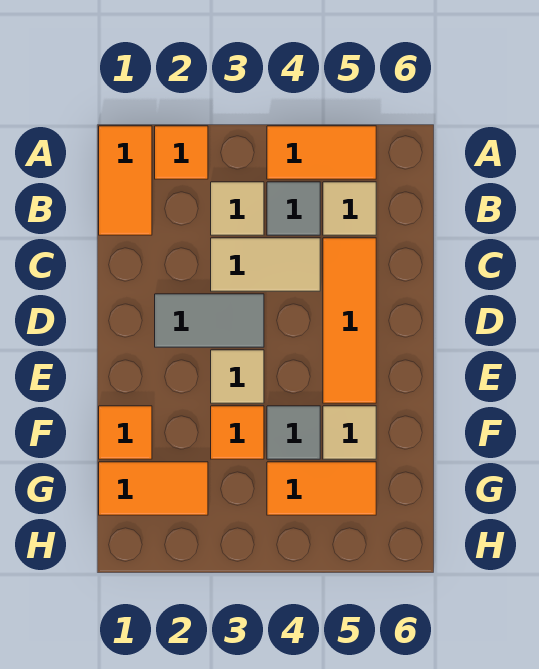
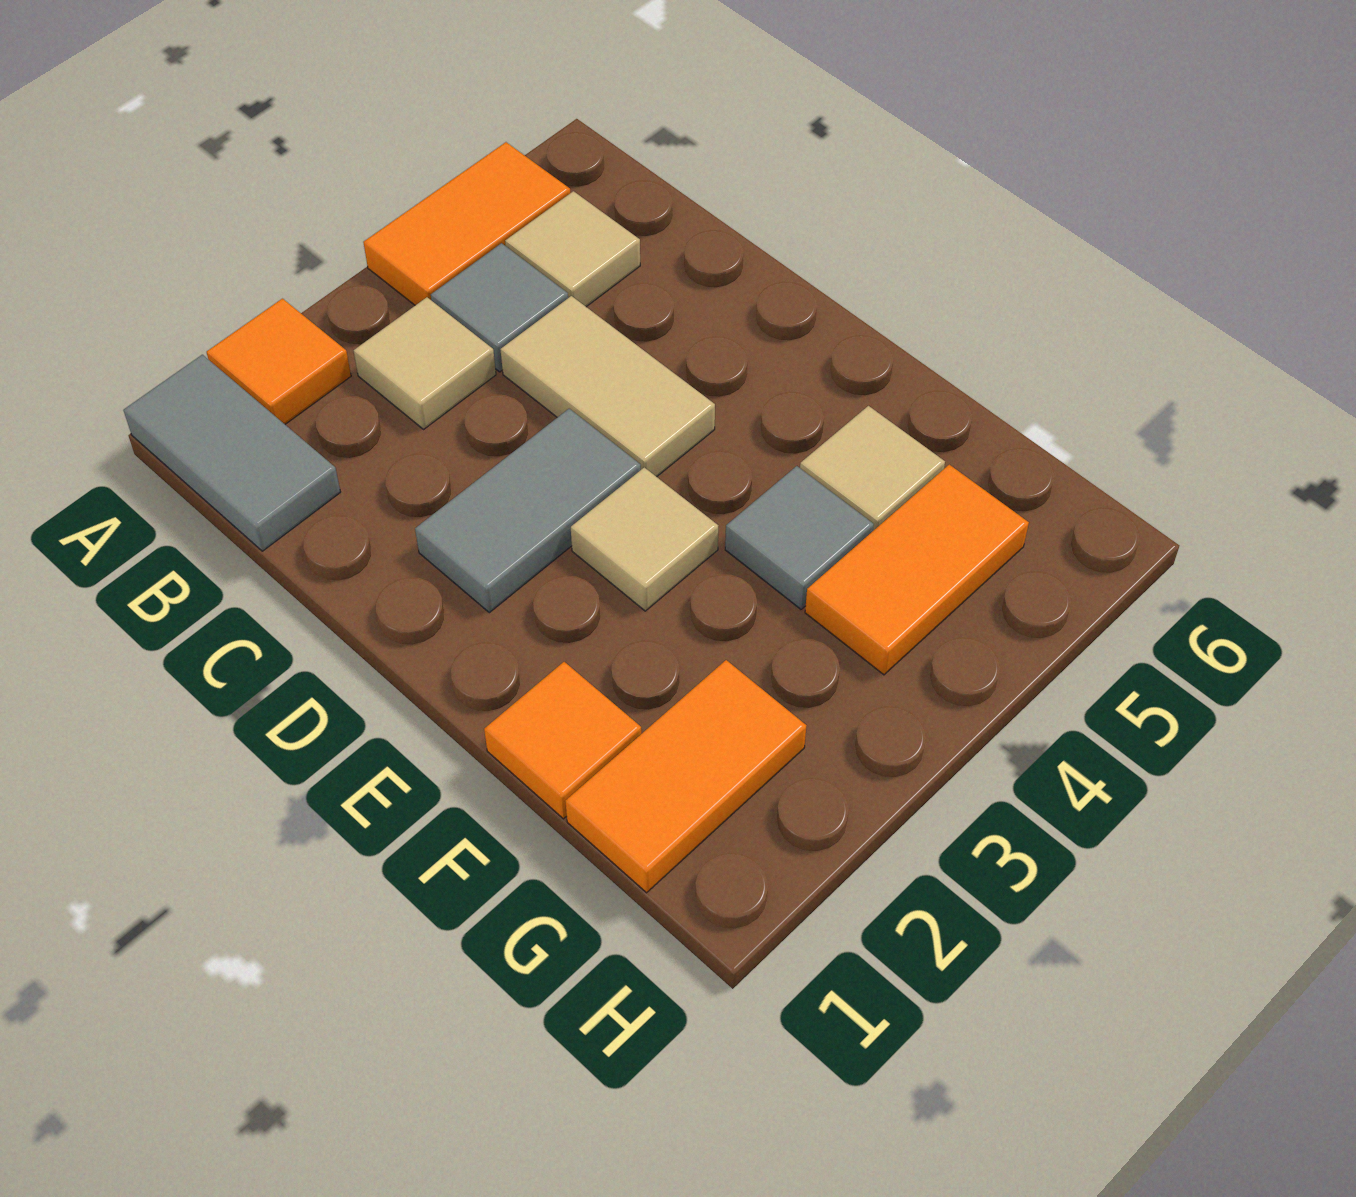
orange tile A1:B1 level 1 -> grey tile A1:B1 level 1
tan tile C3:C4 level 1 -> tan tile C4:D4 level 1
orange tile C5:E5 level 1 -> none
orange tile F3 level 1 -> none

